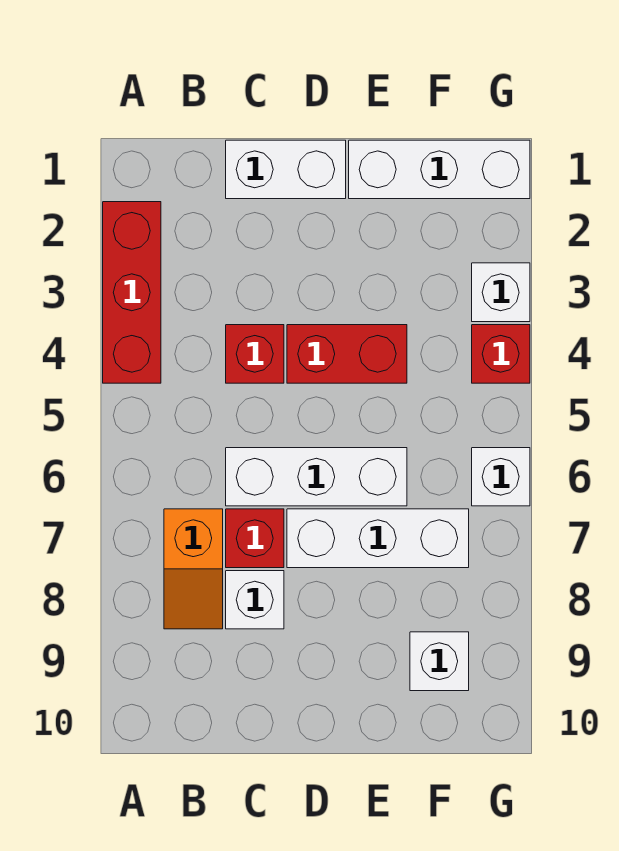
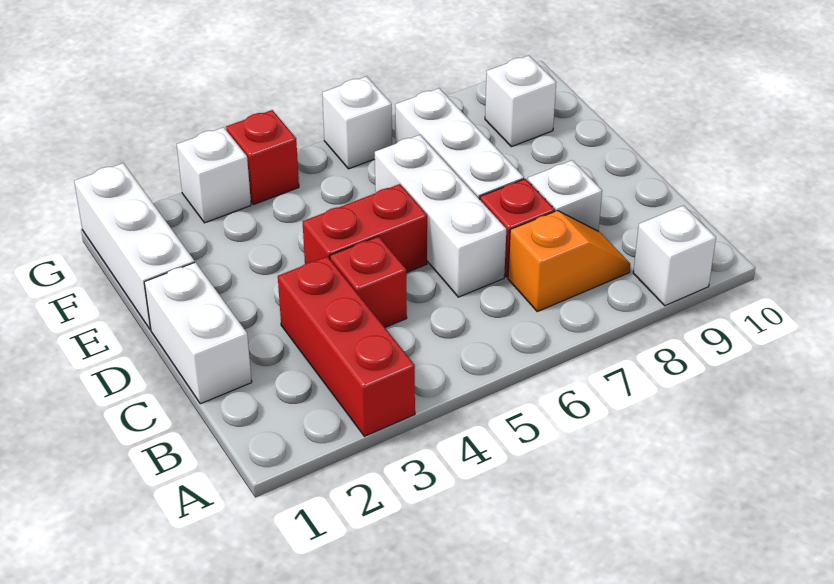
red brick A2:A4 level 1 -> red brick A3:C3 level 1
none -> white brick A9 level 1
red brick D4:E4 level 1 -> red brick D4:D5 level 1

